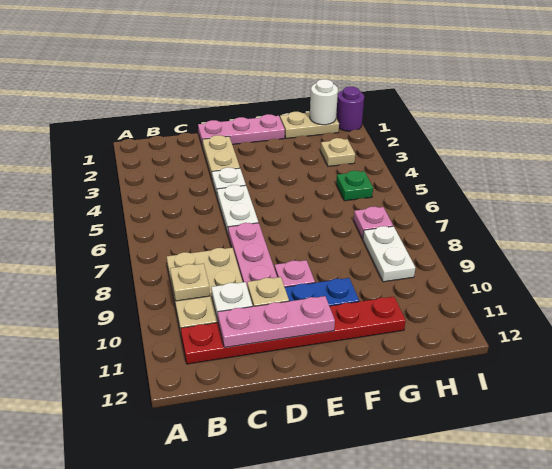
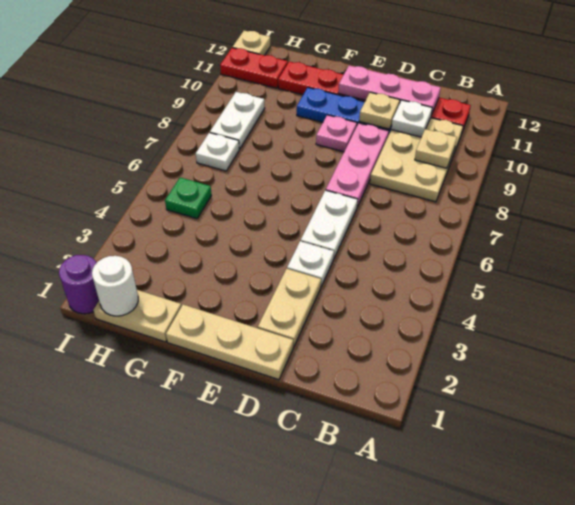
pink plate D1:F1 level 1 -> tan plate D1:F1 level 1
tan plate H3 level 1 -> tan plate I12 level 1
pink plate H7 level 1 -> white plate H7 level 1
none -> red plate H11:I11 level 1

